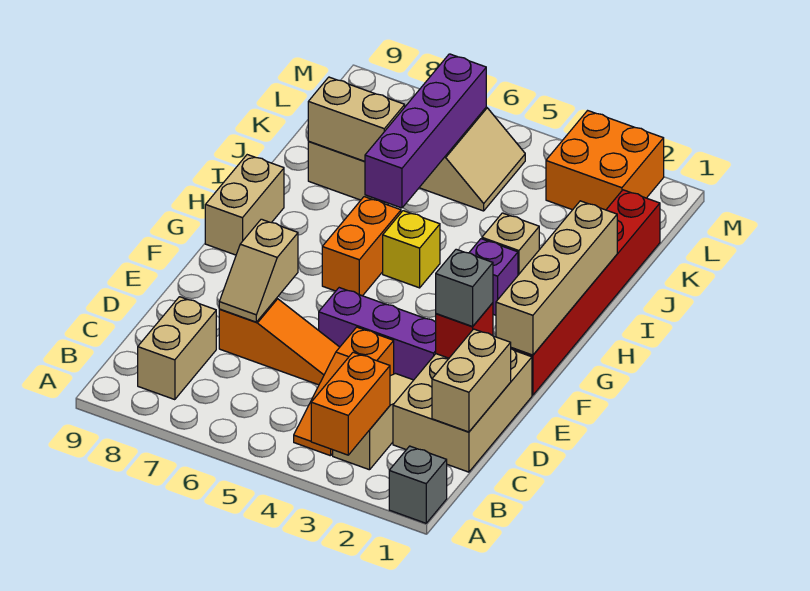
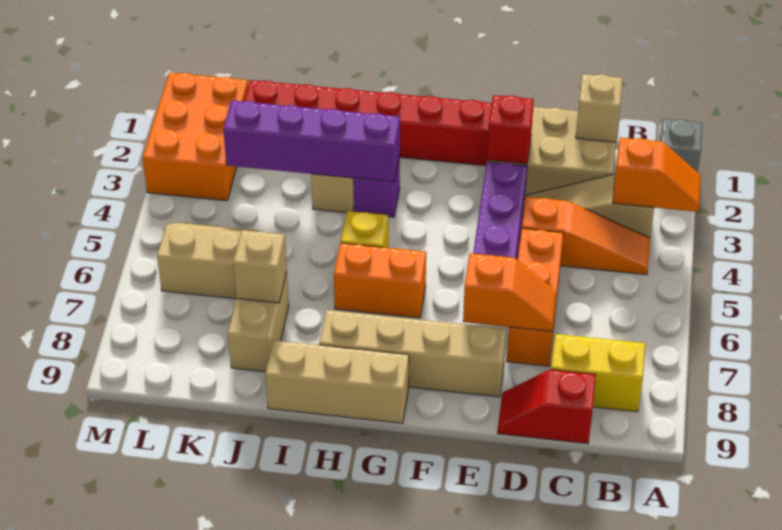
orange brick A3:B3 level 2 -> orange slope A3:B3 level 2 top B
tan brick B8:C8 level 1 -> yellow brick B8:C8 level 1
tan brick C1:D1 level 2 -> tan brick C1 level 2
none -> red slope C9:D9 level 1 top C
orange slope D5:D7 level 1 top 7 -> orange brick D5:D7 level 1
tan slope D7:E7 level 2 top E -> orange slope D7:E7 level 2 top E
grey brick E2 level 3 -> none
tan brick F1:I1 level 2 -> tan brick E8:H8 level 1
tan brick G9:H9 level 1 -> tan brick G9:I9 level 1
purple brick I6:L6 level 2 -> purple brick H3:K3 level 2
tan brick J7:J8 level 2 -> tan brick J7 level 2
orange brick L2:M3 level 1 -> orange brick L1:M3 level 1

